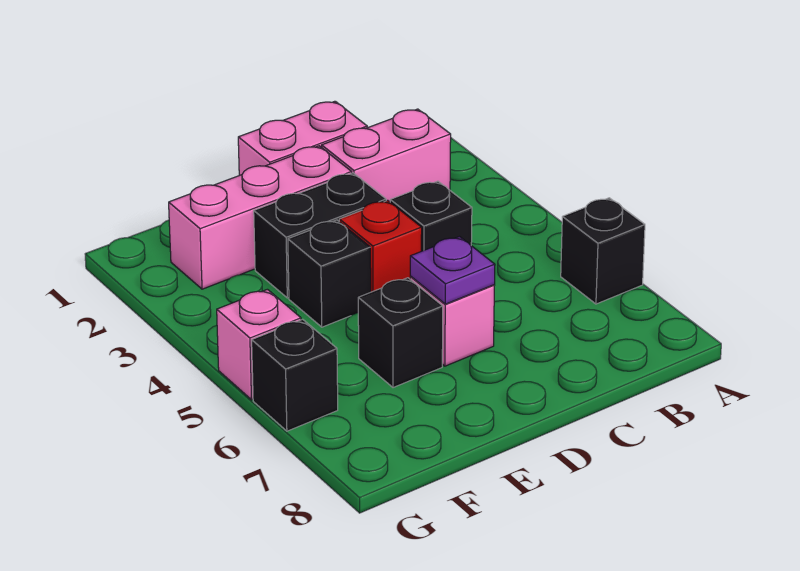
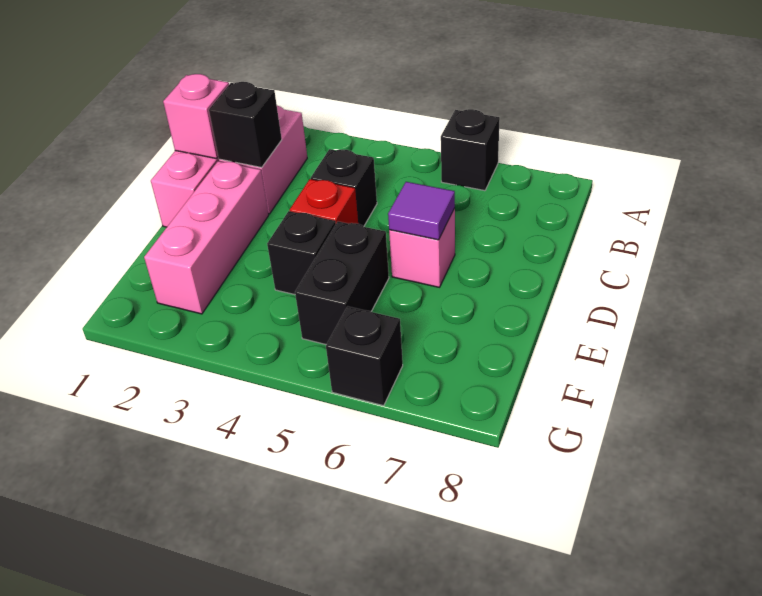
black brick D3:E3 level 1 -> black brick E5:F5 level 1
purple plate D6 level 2 -> purple tile D6 level 2
black brick E6 level 1 -> black brick C2 level 2
pink brick G5 level 1 -> pink brick C1 level 2

